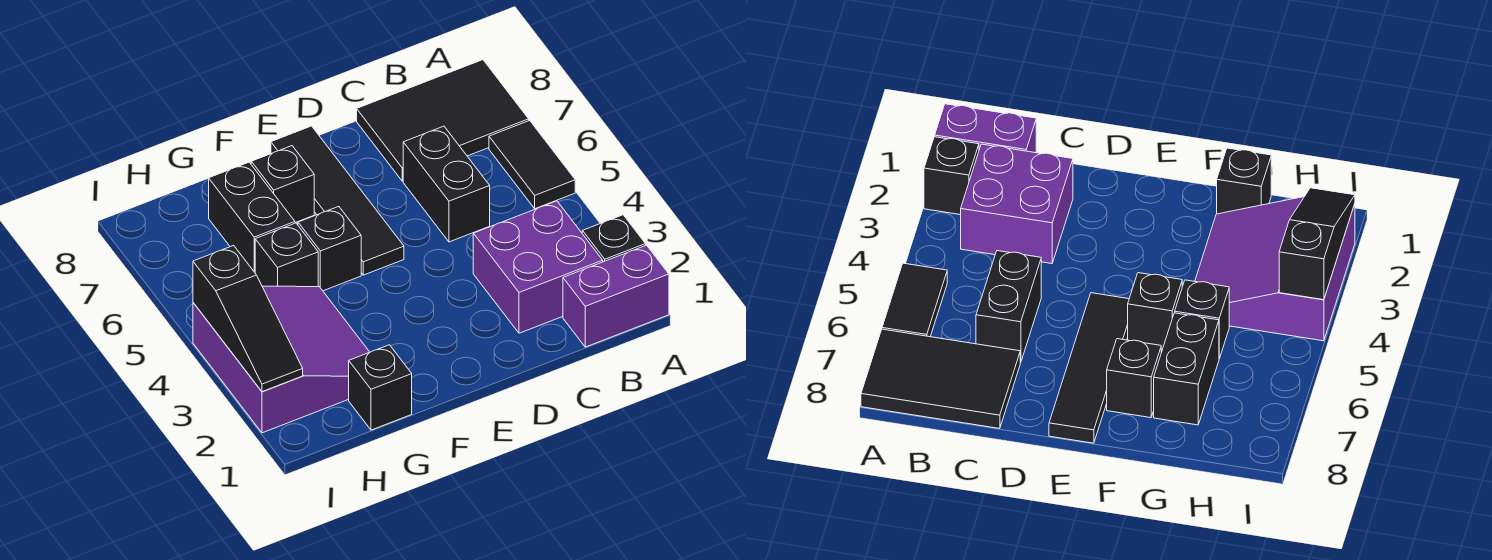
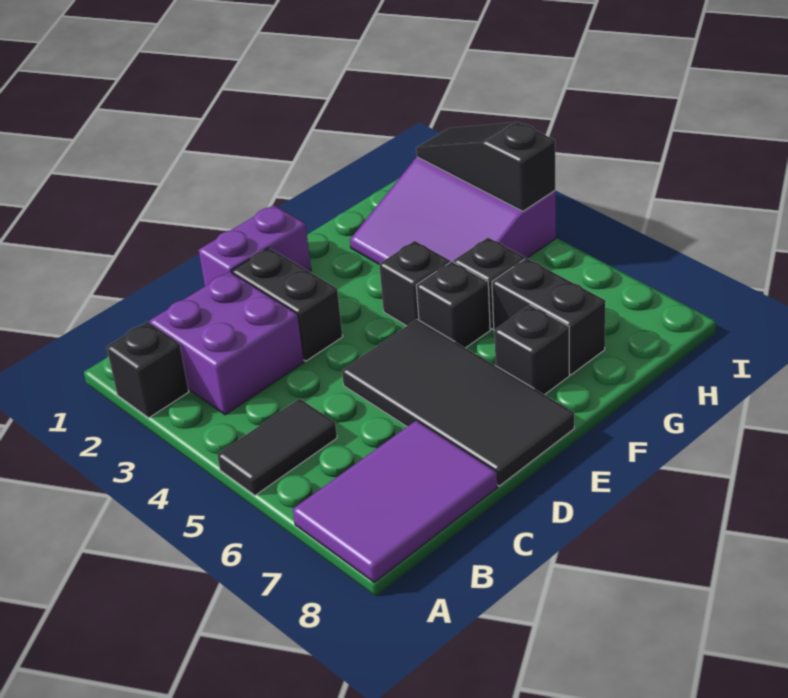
purple brick A1:B1 level 1 -> purple brick D1:E1 level 1
black tile A5:A6 level 1 -> black tile A5:B5 level 1
black tile A7:C8 level 1 -> purple tile A7:C8 level 1
black brick C5:C6 level 1 -> black brick D2:D3 level 1
black tile E5:E8 level 1 -> black tile D5:E8 level 1
black brick G1 level 1 -> black brick F4 level 1

